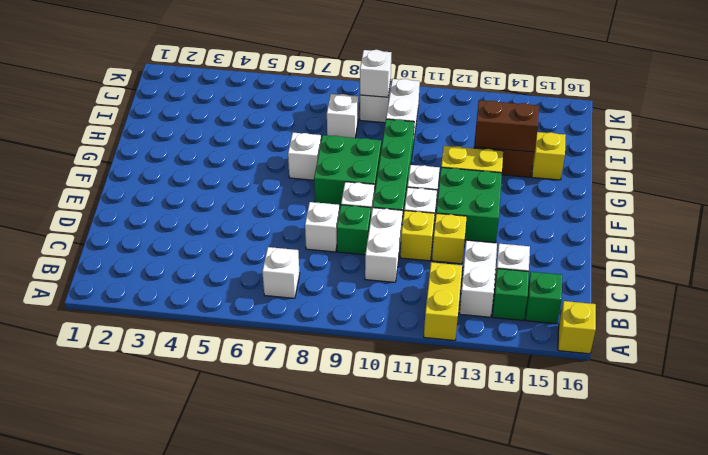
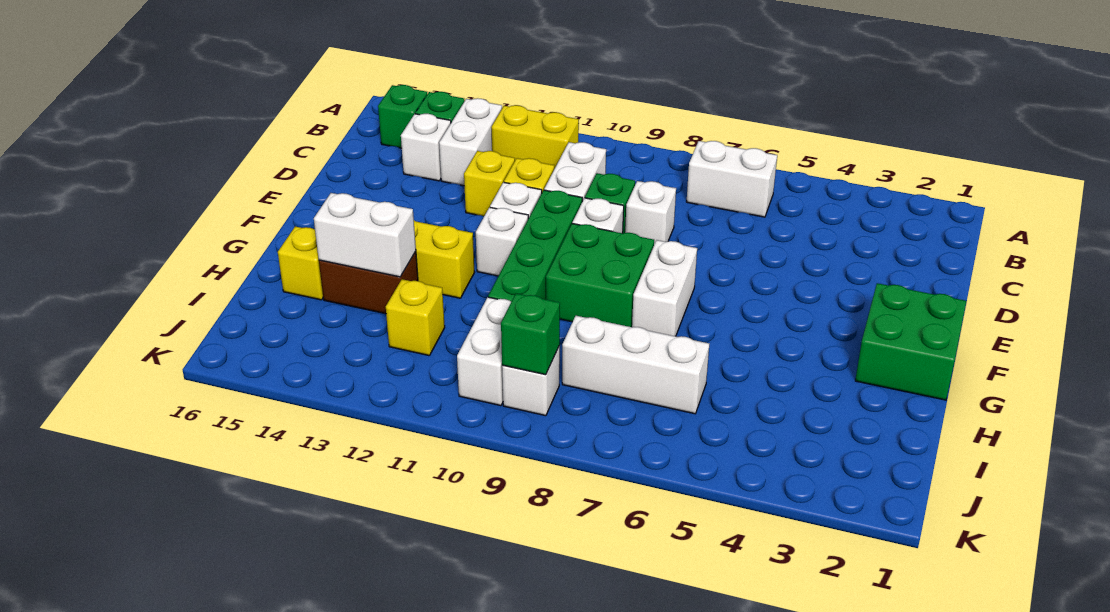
yellow brick A12:B12 level 1 -> yellow brick B11:B12 level 1
yellow brick A16 level 1 -> yellow brick I12 level 1
white brick B7 level 1 -> white brick B6:B7 level 1
green brick E12:F13 level 1 -> green brick F1:G2 level 1
white brick G7 level 1 -> white brick F7:G7 level 1
brown brick H13:H14 level 2 -> white brick H13:H14 level 2
white brick I8 level 1 -> white brick I6:I8 level 1
white brick J9 level 2 -> green brick J9 level 2

